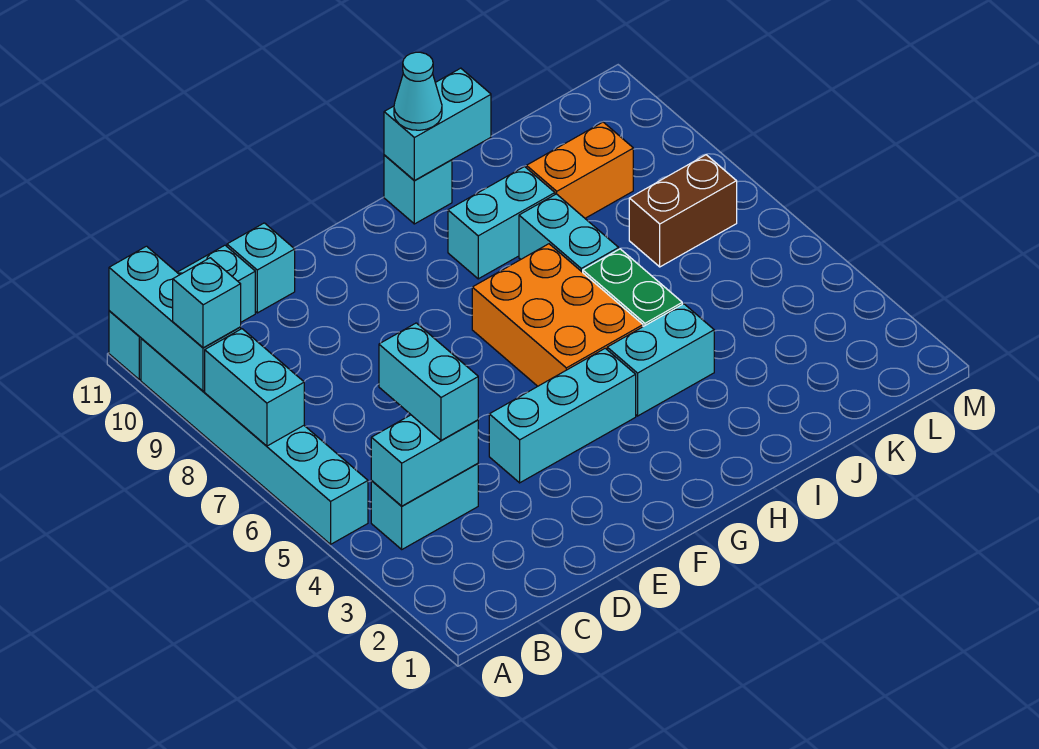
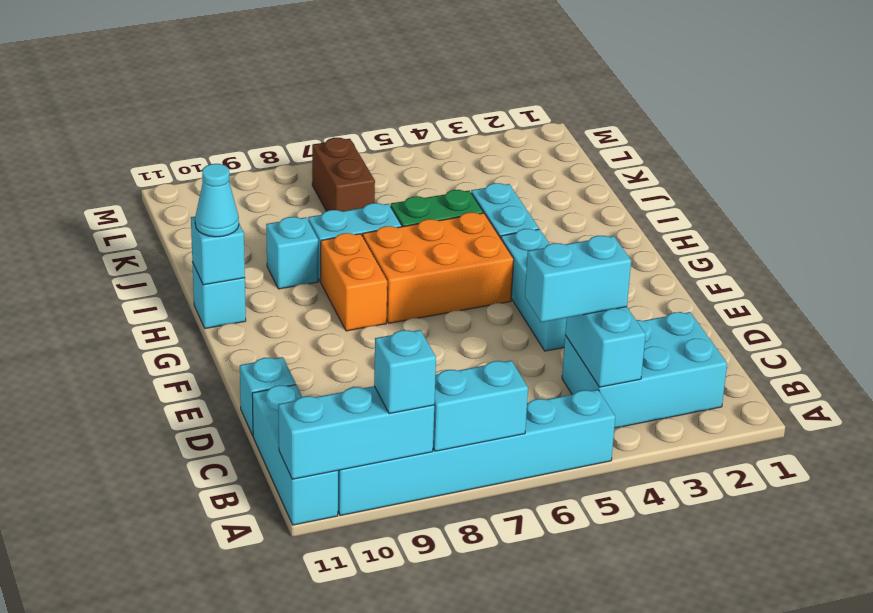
cyan brick B4:C4 level 1 -> cyan brick B2:C4 level 1
cyan brick H9:I9 level 1 -> cyan brick I9 level 1
cyan brick H11:I11 level 2 -> cyan brick H11 level 2
orange brick J9:K9 level 1 -> orange brick G8:H8 level 1

